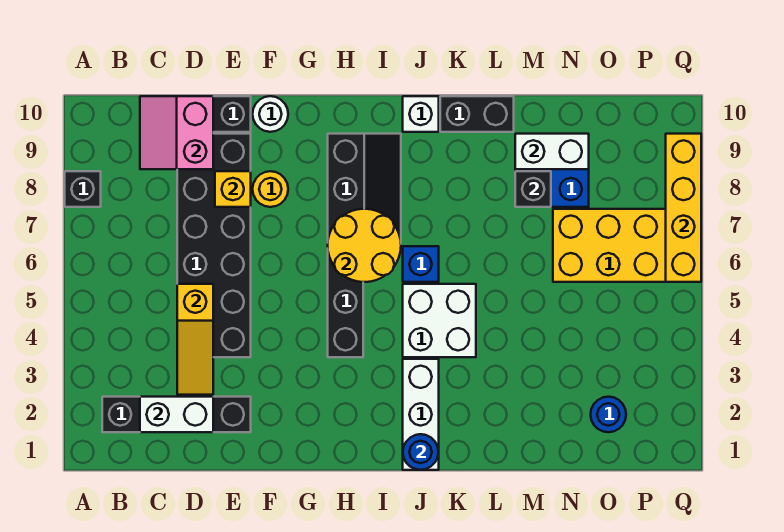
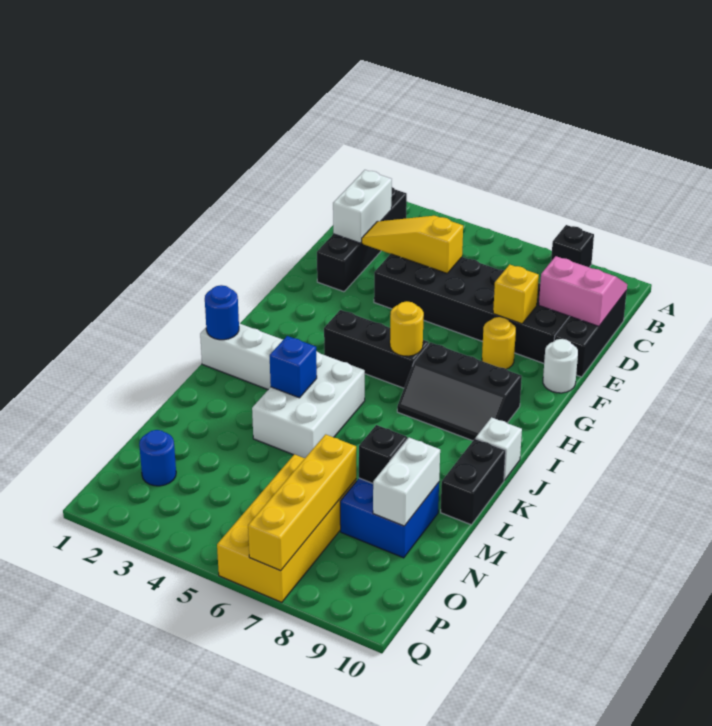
yellow round brick H6:I7 level 2 -> yellow round brick H6 level 2
white brick J4:K5 level 1 -> white brick J4:L5 level 1
blue brick J6 level 1 -> blue brick K4 level 2
yellow brick Q6:Q9 level 2 -> yellow brick N7:Q7 level 2

